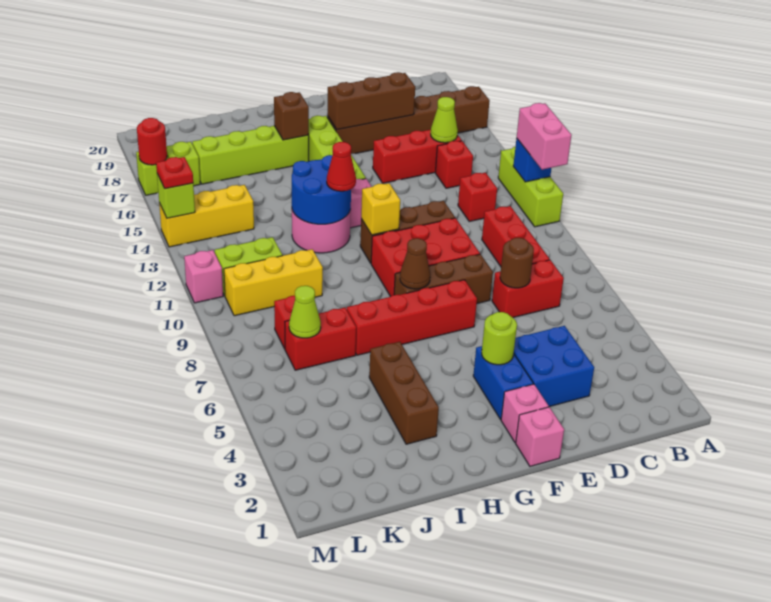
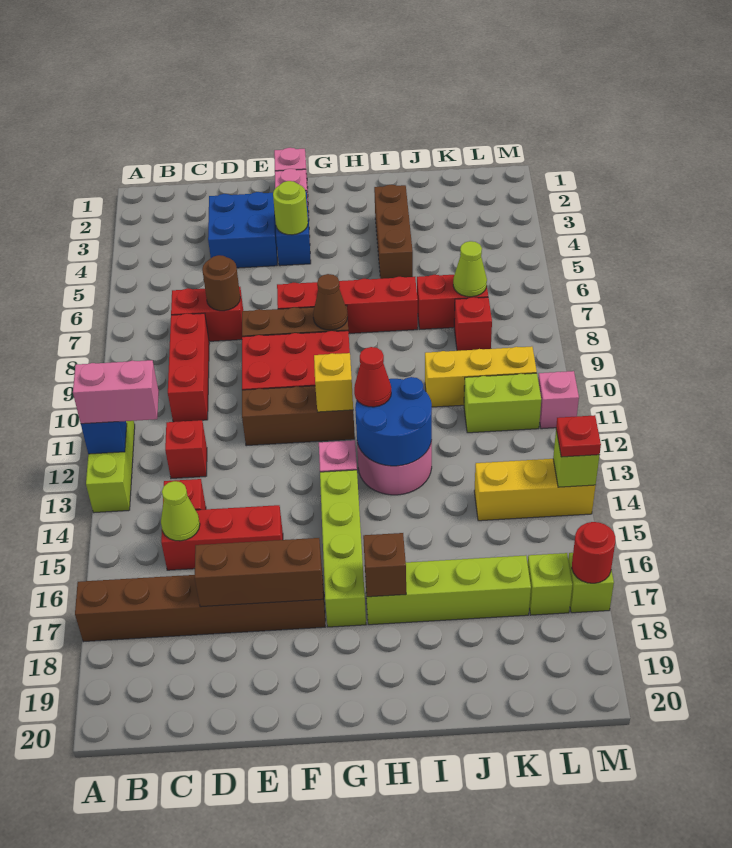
pink brick A11:A12 level 3 -> pink brick A12:B12 level 3

